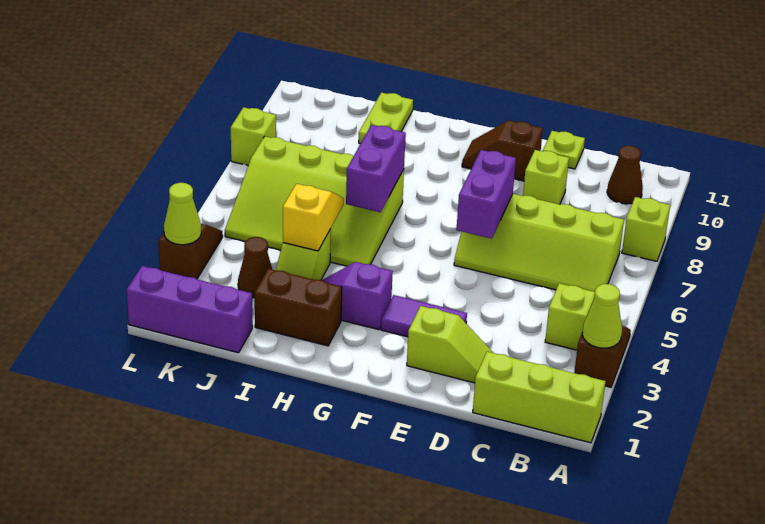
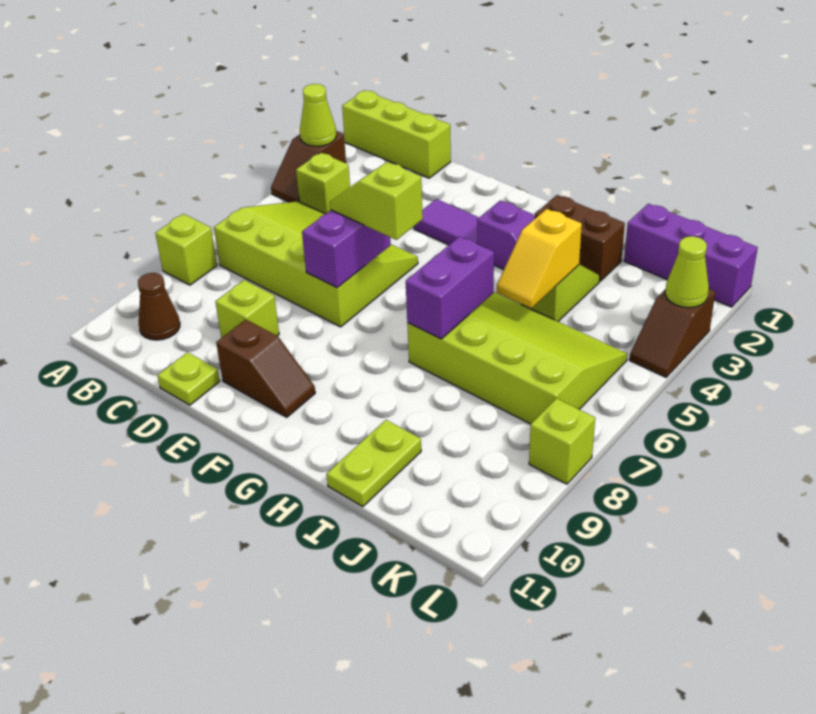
lime slope B6:E7 level 1 top 7 -> lime slope B5:E7 level 1 top 7
lime slope D2:E2 level 1 top E -> lime slope E6:F6 level 3 top F
brown cone J3 level 1 -> none

